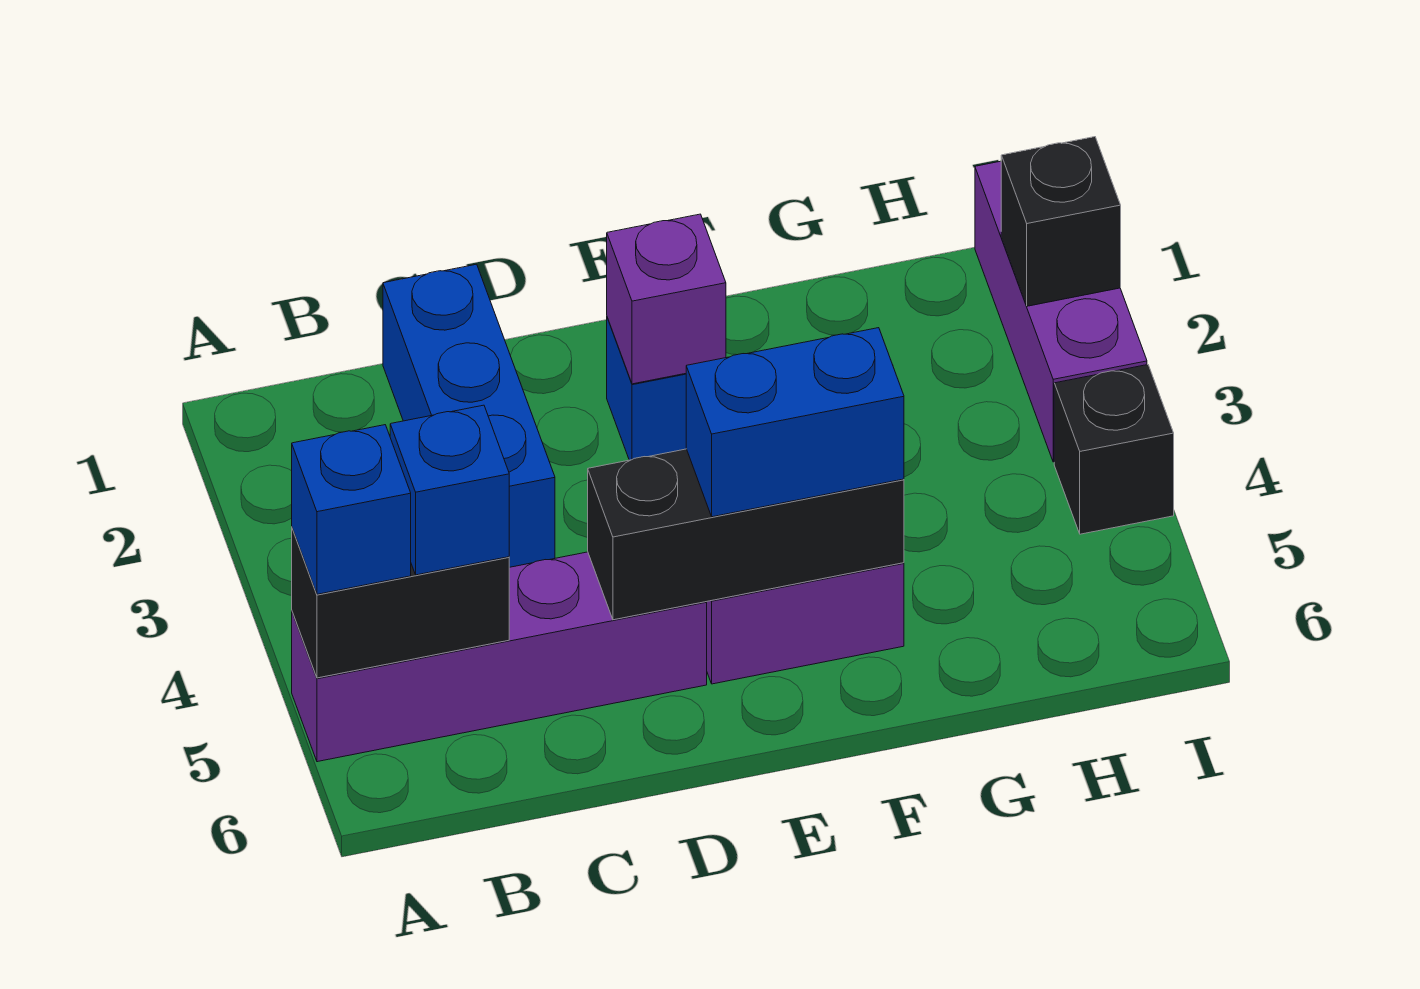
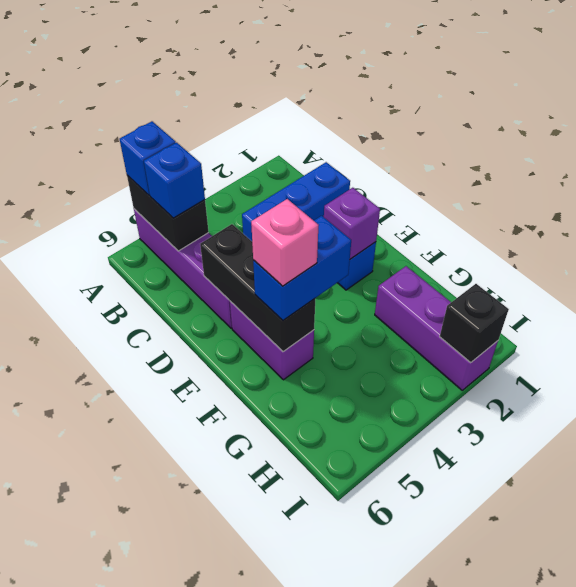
blue brick E5:F5 level 3 -> blue brick F4:F5 level 3
none -> pink brick F5 level 4
purple brick I1:I3 level 1 -> purple brick G2:I2 level 1
black brick I4 level 1 -> none

